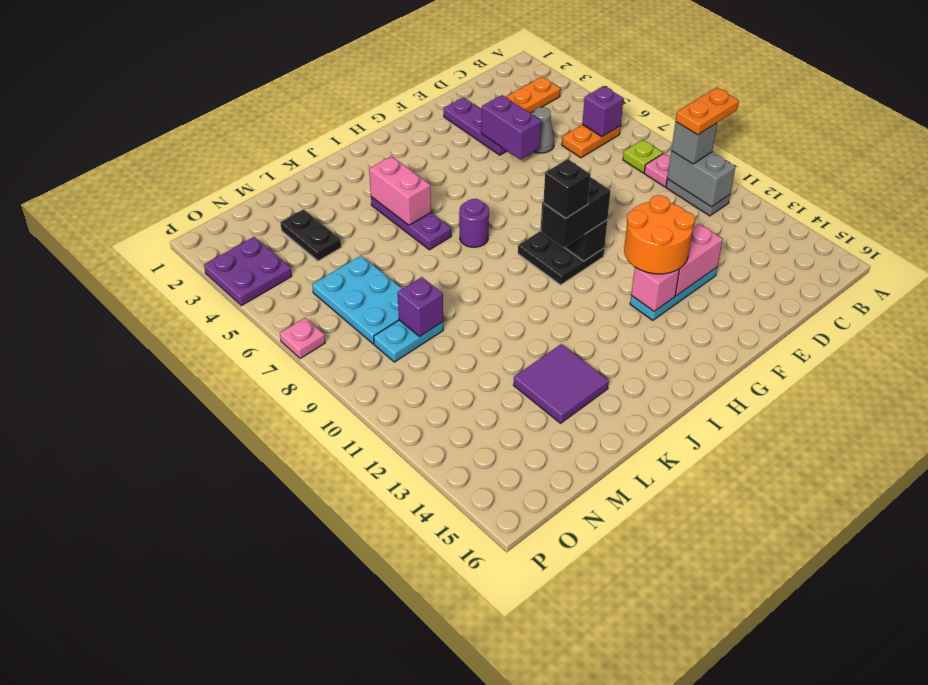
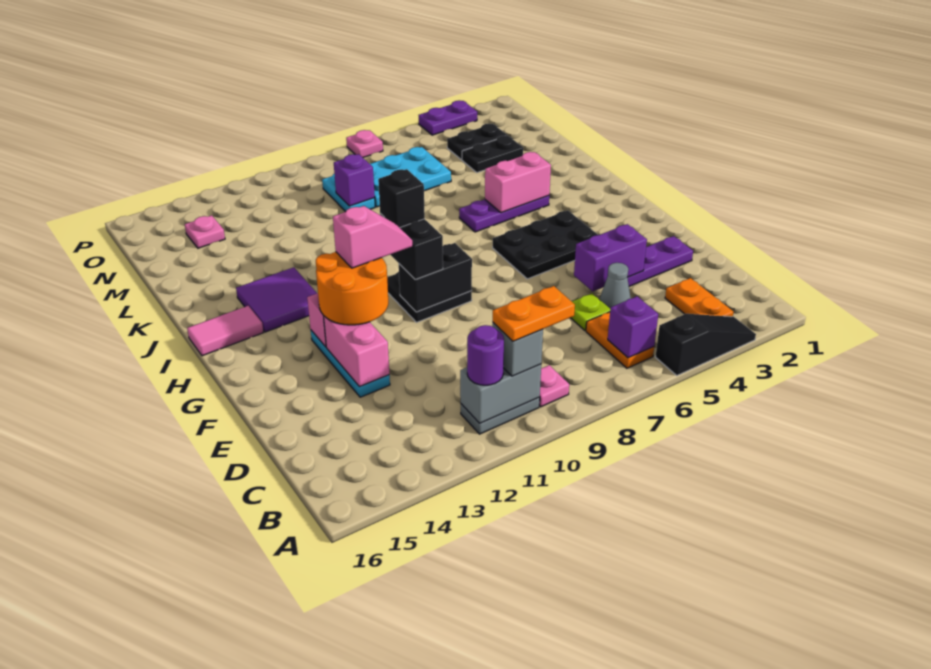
none -> black slope A3:A5 level 1 top 5
orange plate A10:B10 level 4 -> orange plate B9:B10 level 4
lime plate B8 level 1 -> lime plate D6 level 1
none -> black plate G4:H6 level 1
none -> pink slope G11:G12 level 4 top 12
purple round brick I7 level 1 -> purple round brick B11 level 3
none -> pink tile I15:I16 level 1
purple tile K13:L14 level 1 -> purple tile I13:J14 level 1
none -> black plate N3:N4 level 1
none -> pink plate N14 level 1
purple plate O3:P4 level 1 -> purple plate P3:P4 level 1

